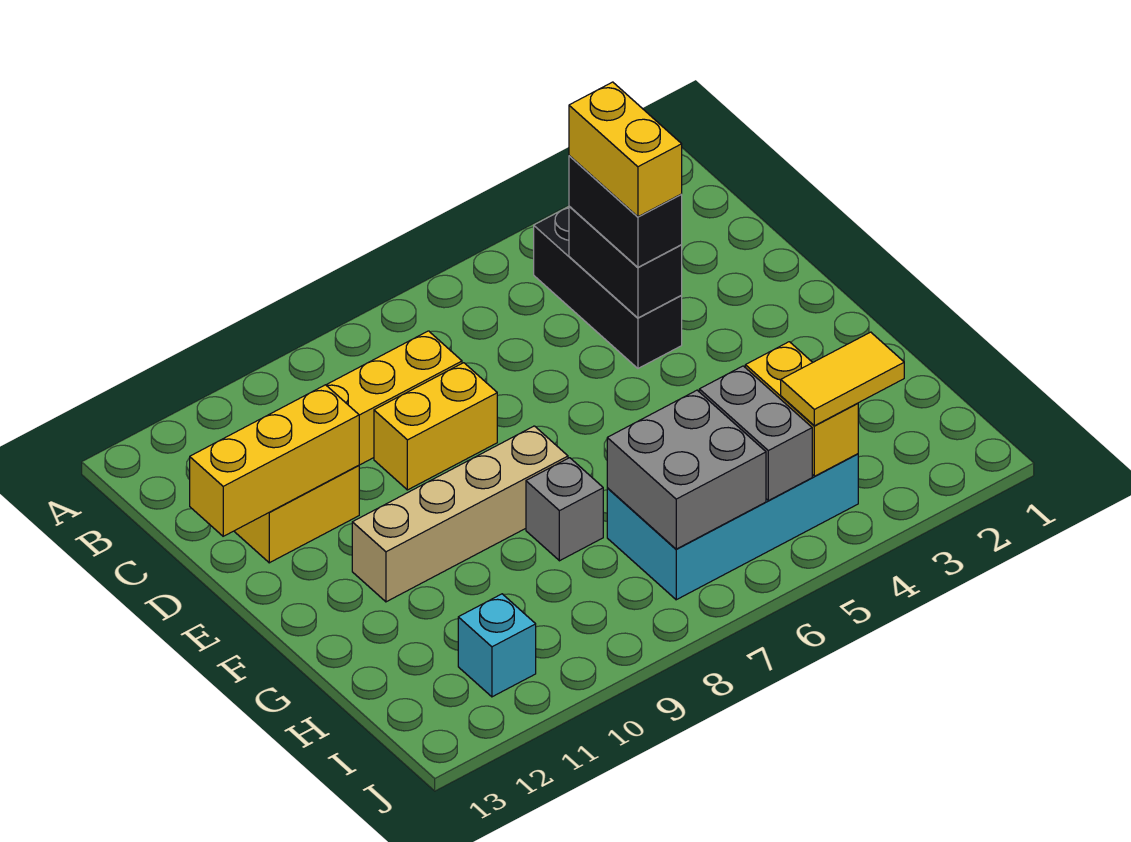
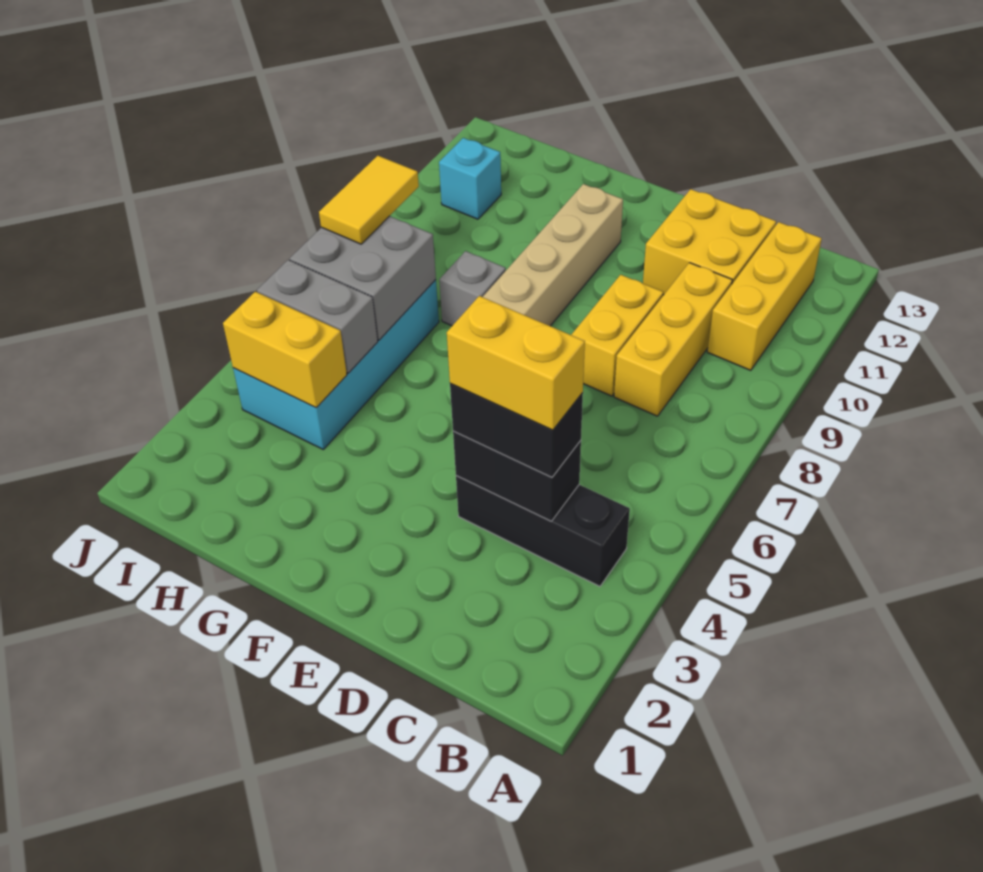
yellow brick D11:D13 level 2 -> yellow brick B10:B12 level 1
yellow tile I3:I4 level 3 -> yellow tile I7:I8 level 3

